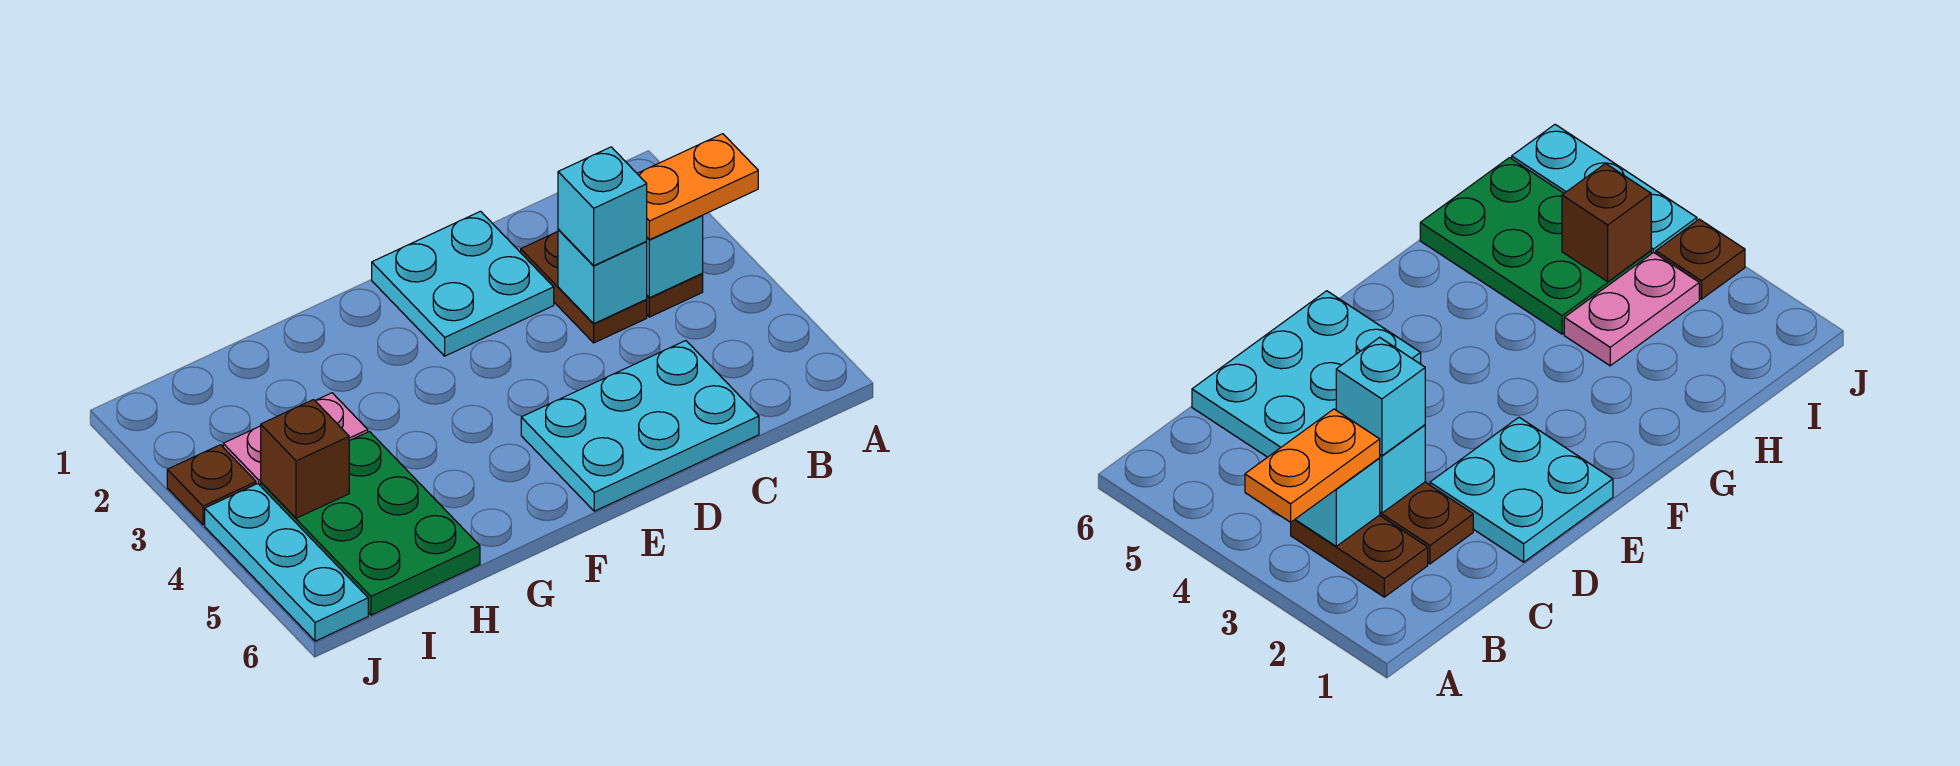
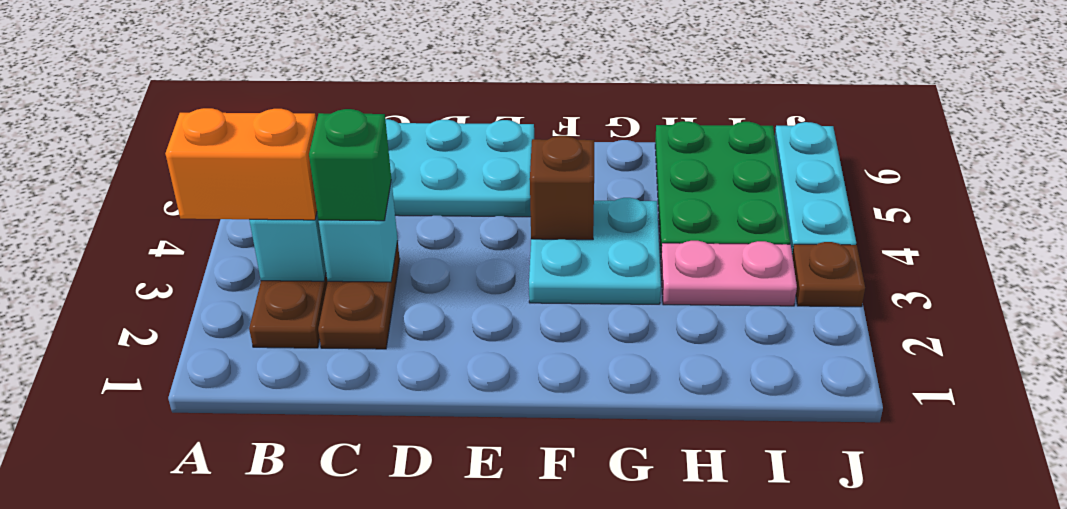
orange plate A3:B3 level 3 -> orange brick A3:B3 level 3
cyan brick C3 level 3 -> green brick C3 level 3
cyan plate D1:E2 level 1 -> cyan plate F3:G4 level 1
brown brick I4 level 2 -> brown brick F4 level 2

